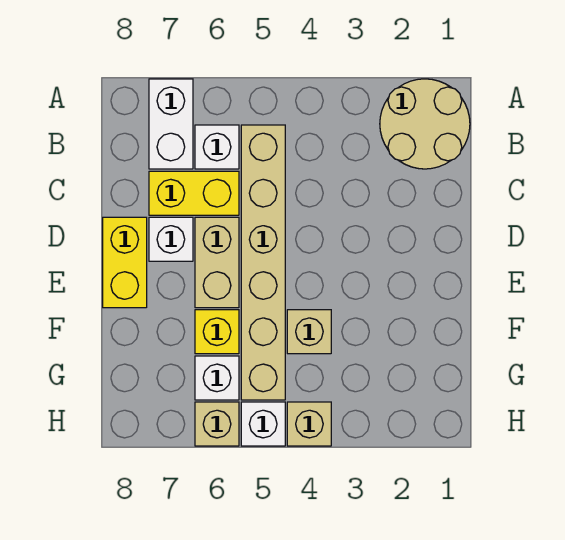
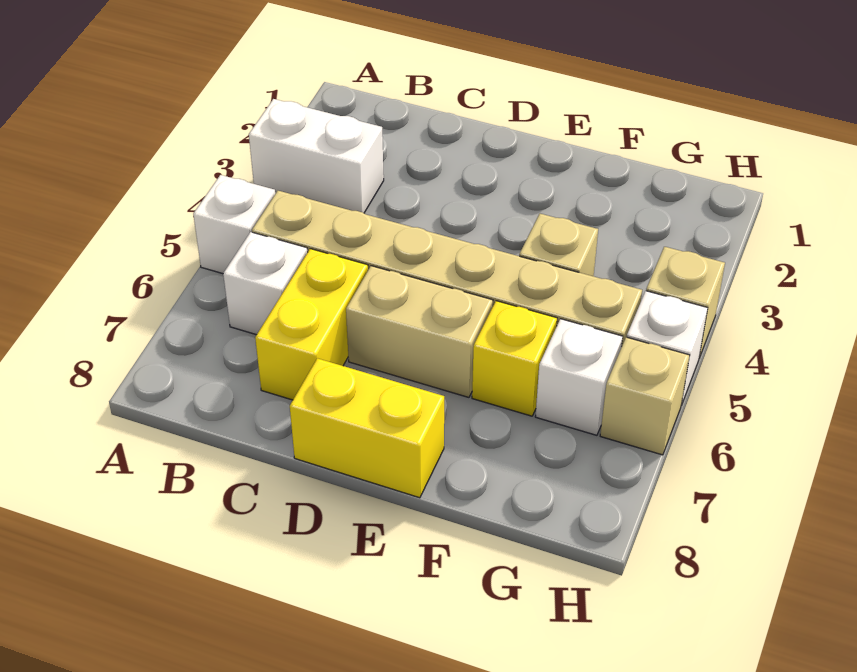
tan round brick A1:B2 level 1 -> none
white brick A7:B7 level 1 -> white brick A3:B3 level 1
white brick D7 level 1 -> white brick A5 level 1

